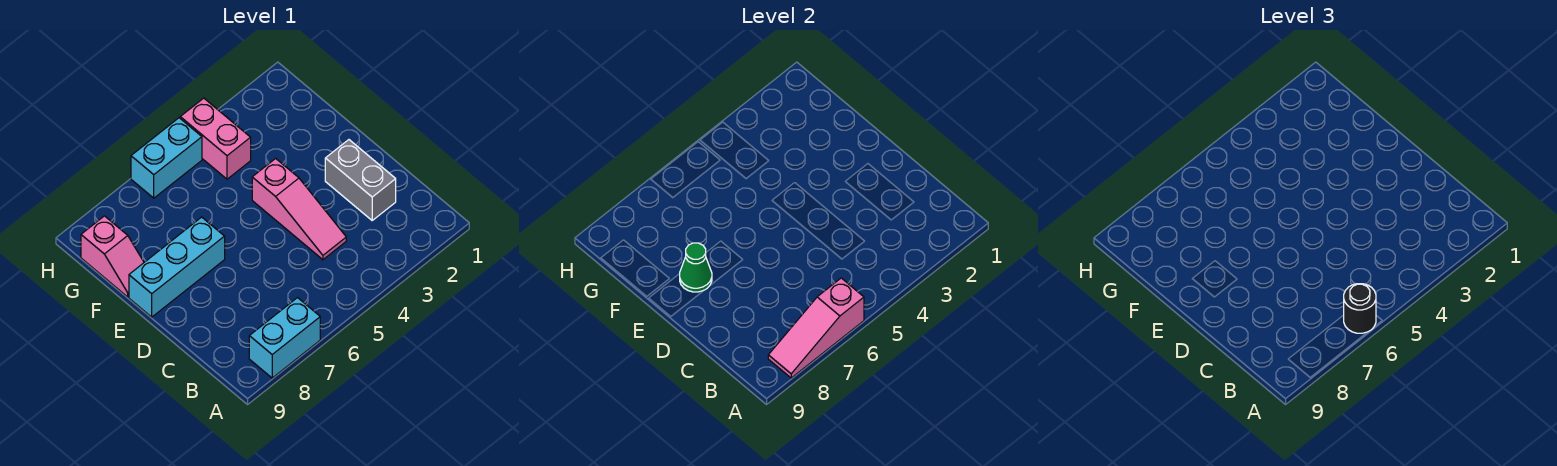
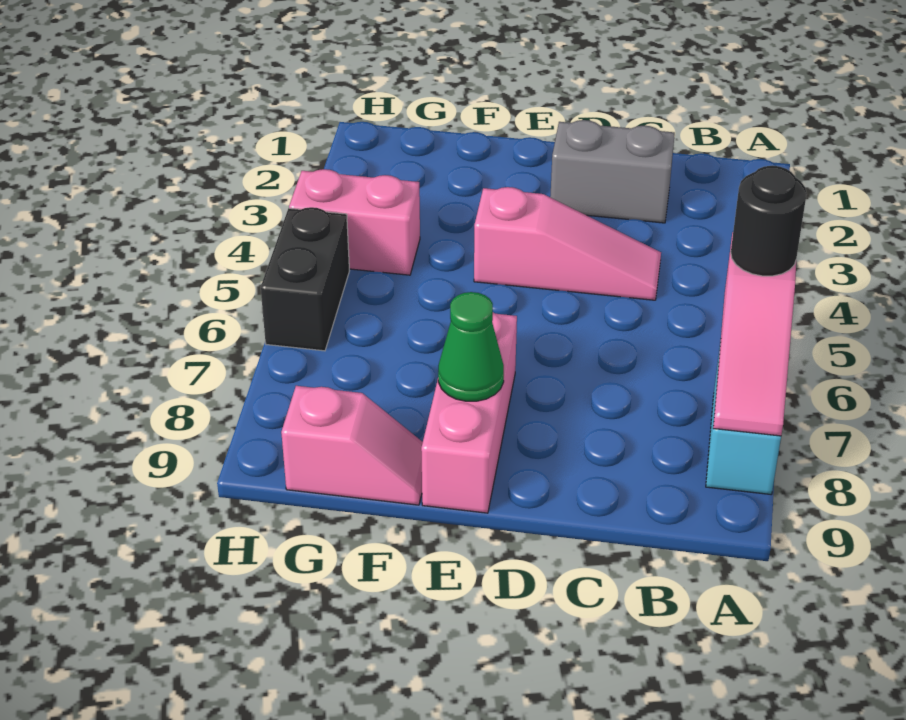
cyan brick E7:E9 level 1 -> pink brick E7:E9 level 1
cyan brick H5:H6 level 1 -> black brick H5:H6 level 1

